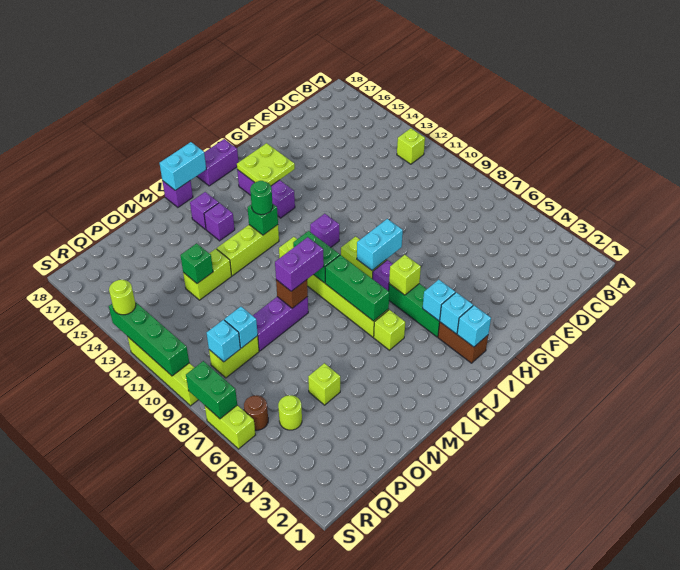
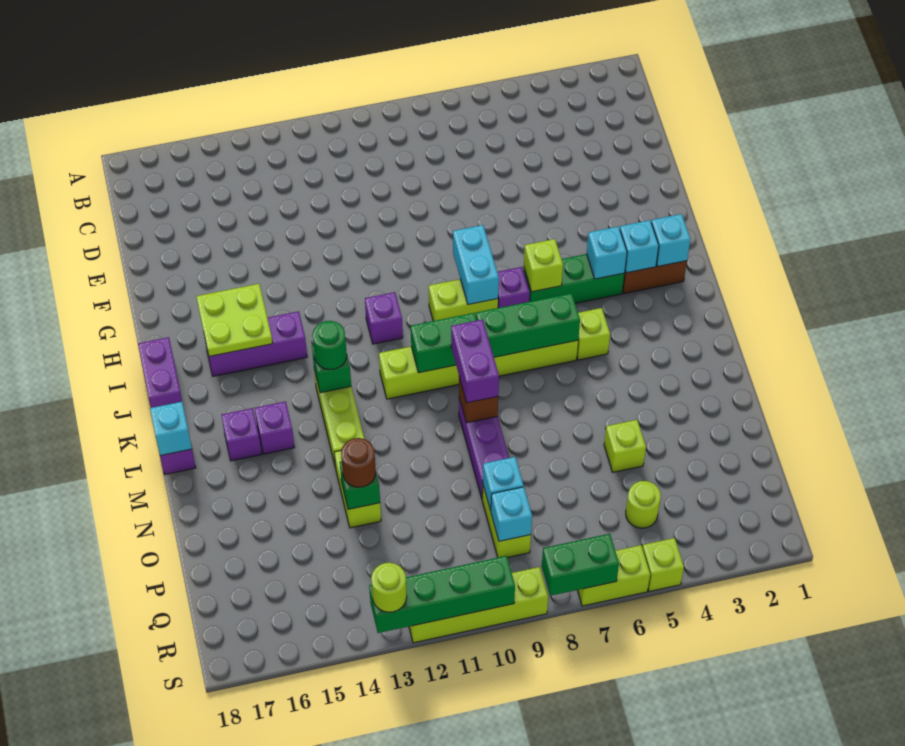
lime brick B12 level 1 -> lime brick S5 level 1
cyan brick K18:L18 level 2 -> cyan brick L18 level 2
brown round brick R6 level 1 -> brown round brick O13 level 3

